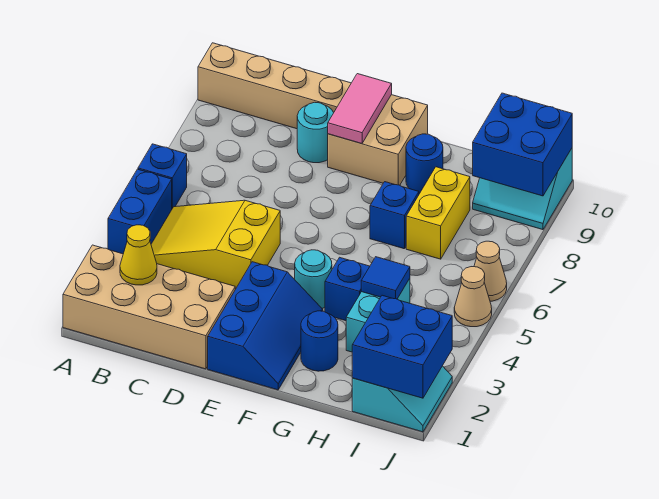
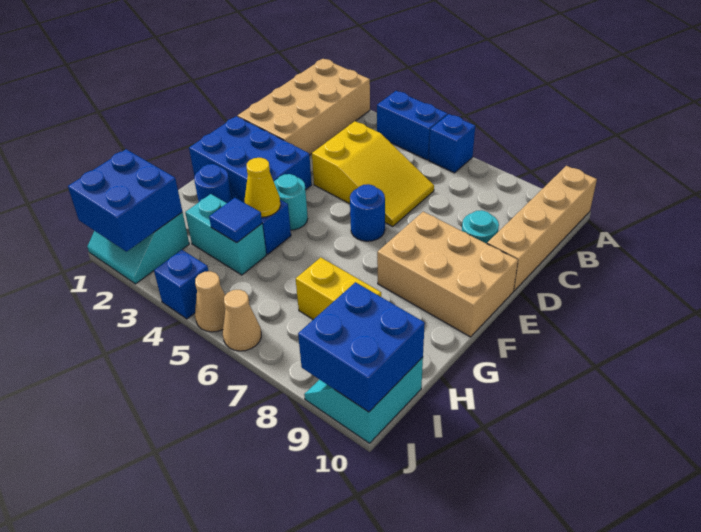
yellow cone B2 level 2 -> yellow cone G4 level 2
yellow slope B4:D5 level 1 top D -> yellow slope C4:D6 level 1 top 4
blue slope E1:F3 level 1 top E -> blue brick E1:F3 level 1
tan brick E9:F10 level 1 -> tan brick E8:F10 level 1
pink tile E9:E10 level 2 -> none
blue brick G7 level 1 -> blue brick J4 level 1
blue round brick G9 level 1 -> blue round brick E6 level 1

